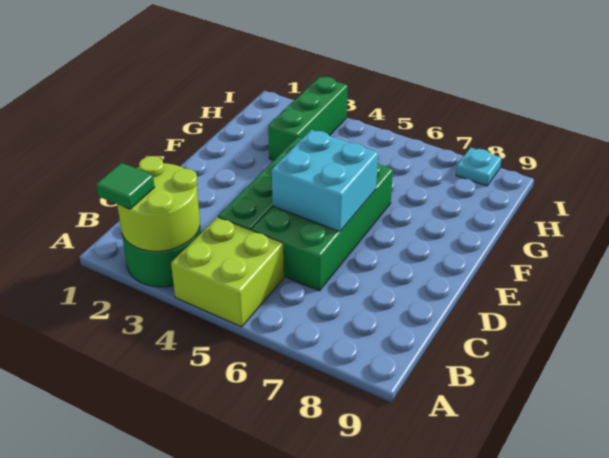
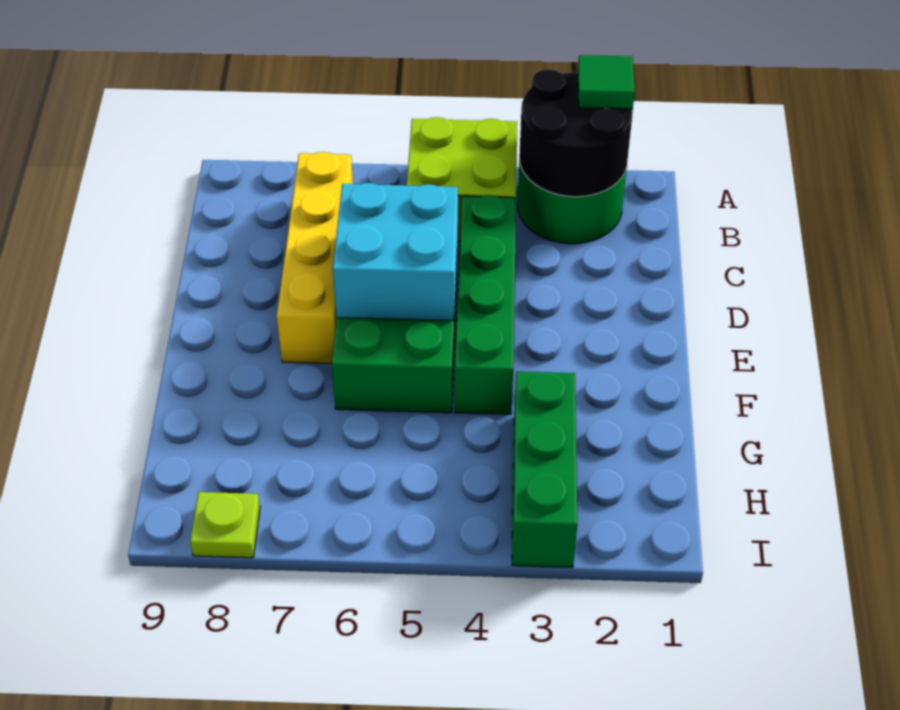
lime round brick A2:B3 level 2 -> black round brick A2:B3 level 2
none -> yellow brick B7:E7 level 1
cyan plate I8 level 1 -> lime plate I8 level 1

